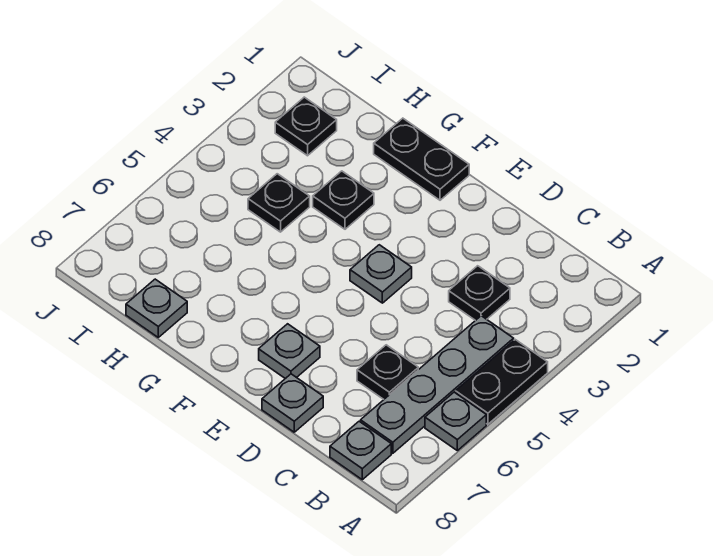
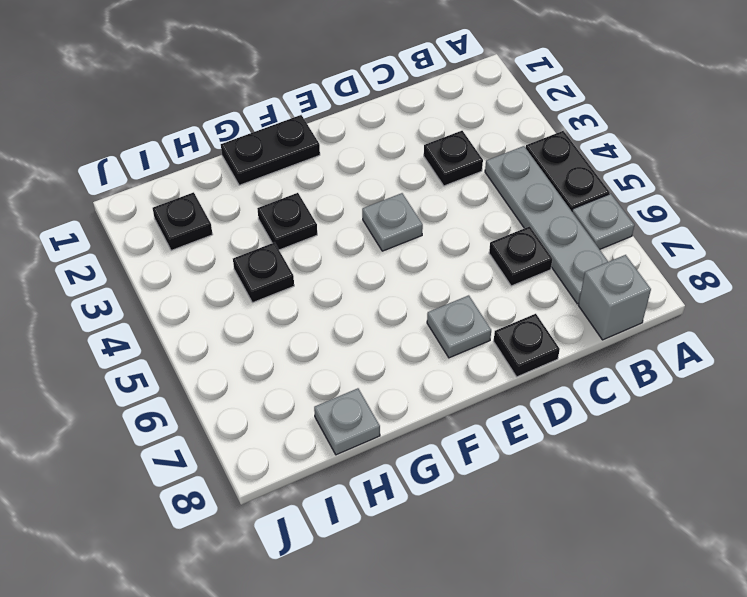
grey plate B8 level 1 -> grey brick B8 level 1
grey plate D8 level 1 -> black plate D8 level 1

